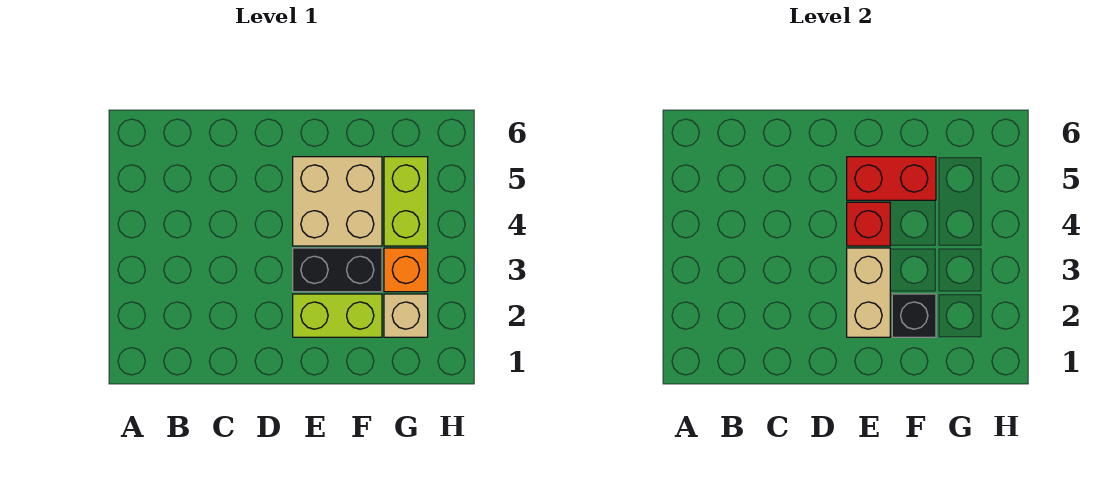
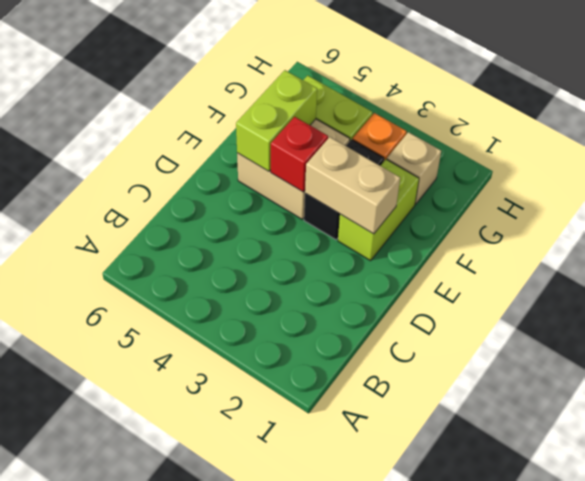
red brick E5:F5 level 2 -> lime brick E5:F5 level 2
black brick F2 level 2 -> none

